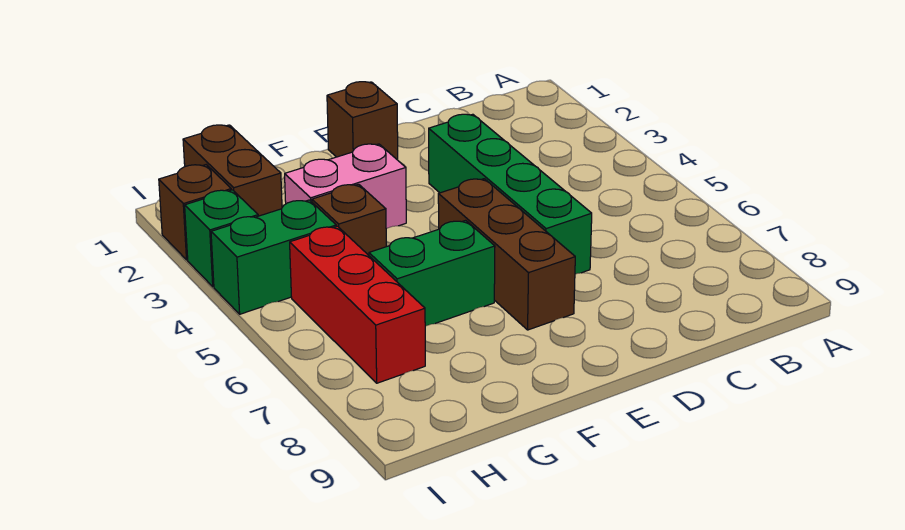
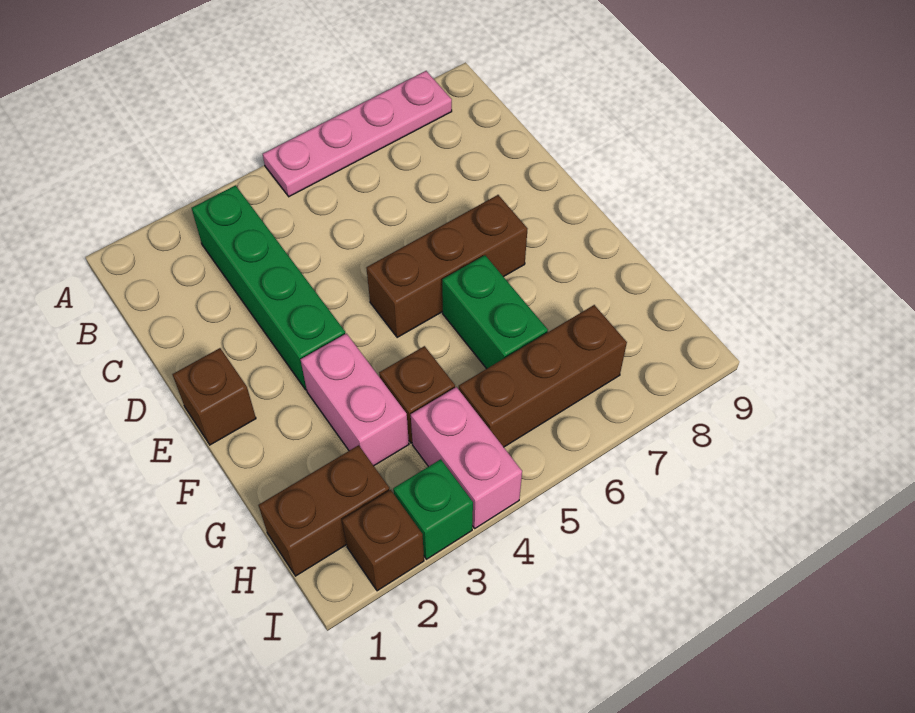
none -> pink plate A5:A8 level 1
green brick D3:D6 level 1 -> green brick B3:E3 level 1
green brick H4:I4 level 1 -> pink brick H4:I4 level 1
red brick H5:H7 level 1 -> brown brick H5:H7 level 1

